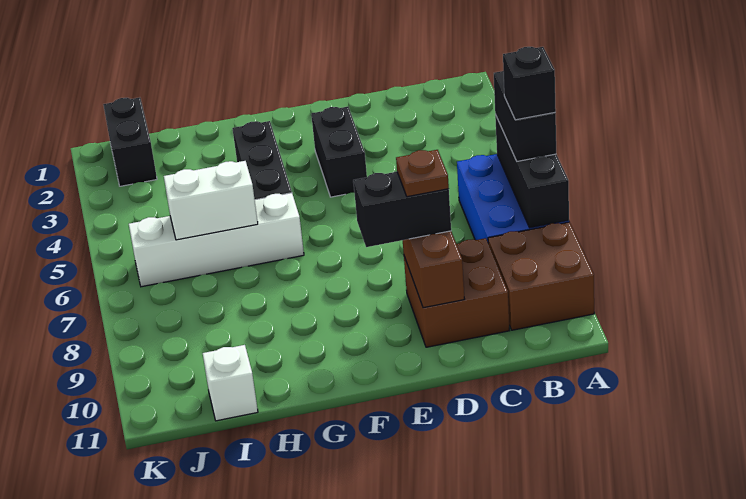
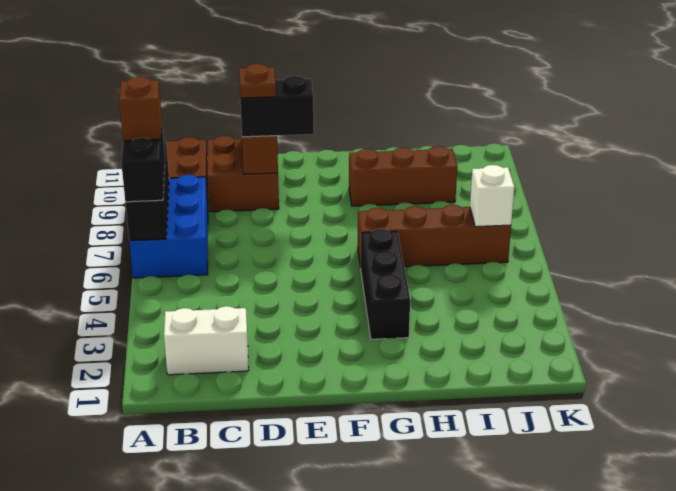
black brick A7 level 4 -> brown brick A7 level 4
black brick E3:E4 level 1 -> none
white brick G6:J6 level 1 -> brown brick G6:J6 level 1
none -> brown brick G9:I9 level 1
white brick H6:I6 level 2 -> white brick B2:C2 level 1
white brick I11 level 1 -> white brick J6 level 2
black brick J1:J2 level 1 -> none

